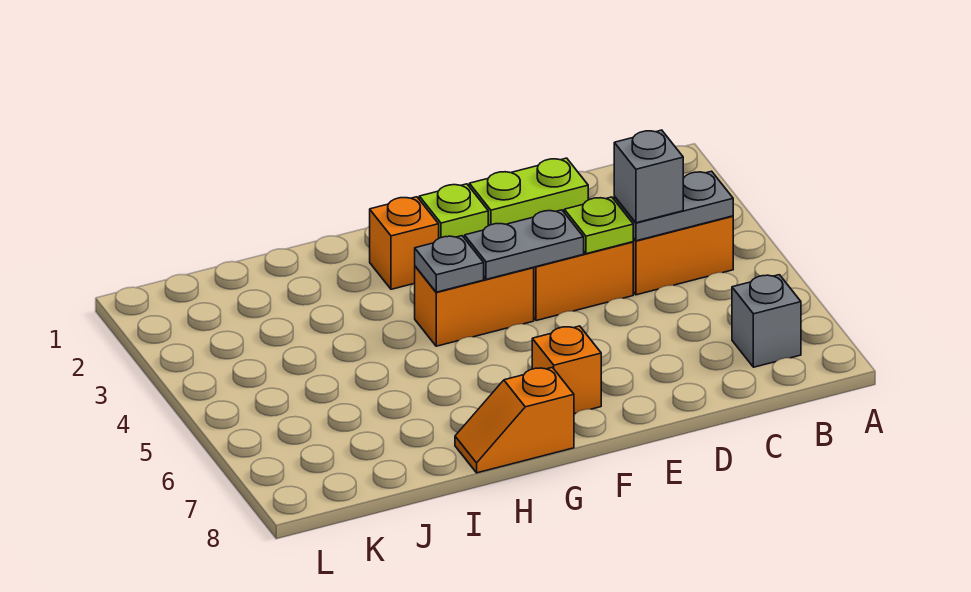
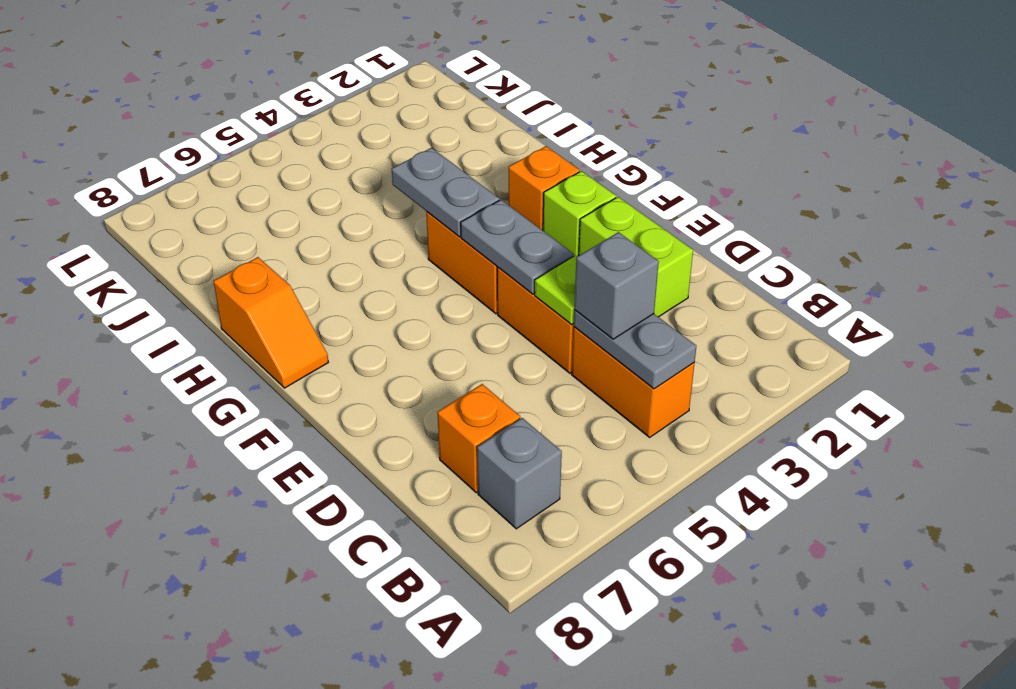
orange brick F7 level 1 -> orange brick C7 level 1
grey plate G4 level 2 -> grey plate G4:H4 level 2
orange slope G8:H8 level 1 top G -> orange slope G8:H8 level 1 top H

